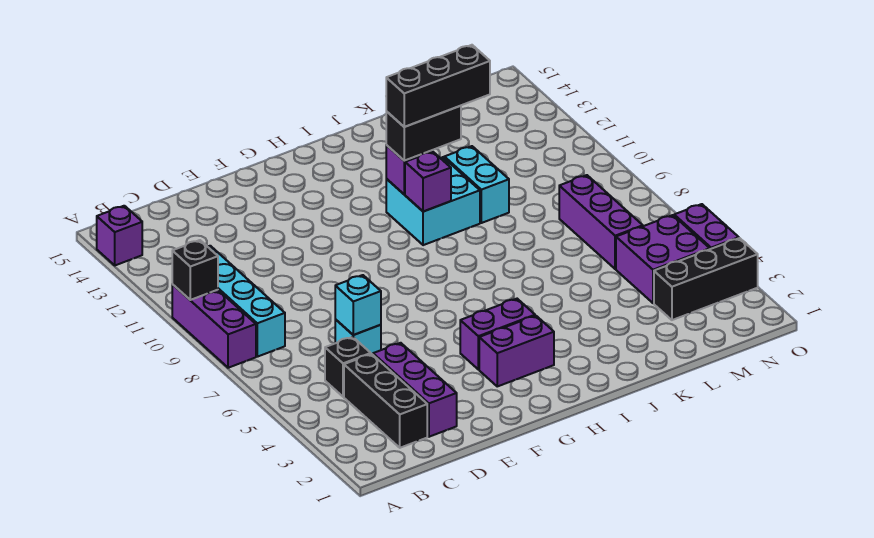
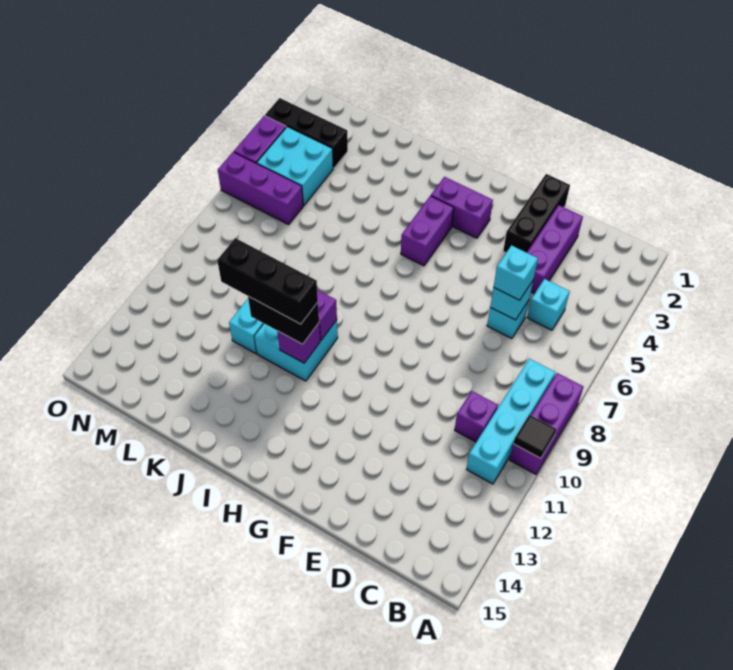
black brick A10 level 2 -> black tile A10 level 2
purple brick A14 level 1 -> purple brick C10 level 1
black brick C2:C4 level 1 -> black brick E1:E3 level 1
black brick C5 level 1 -> cyan brick C5 level 1
none -> cyan brick D6 level 3
purple brick G4:H4 level 1 -> purple brick H4:H5 level 1
purple brick M4:N5 level 1 -> cyan brick M4:N5 level 1
purple brick M6:M8 level 1 -> purple brick M6:O6 level 1

